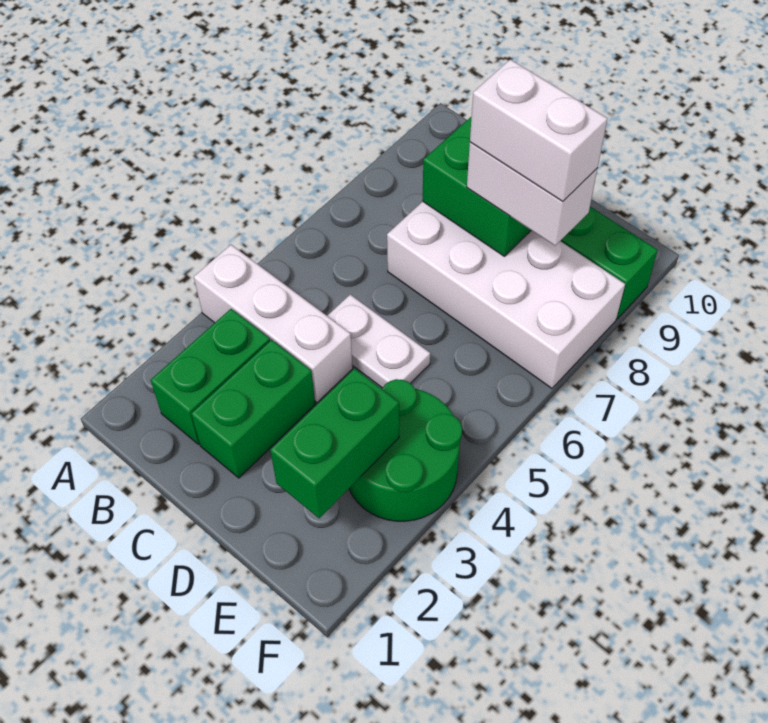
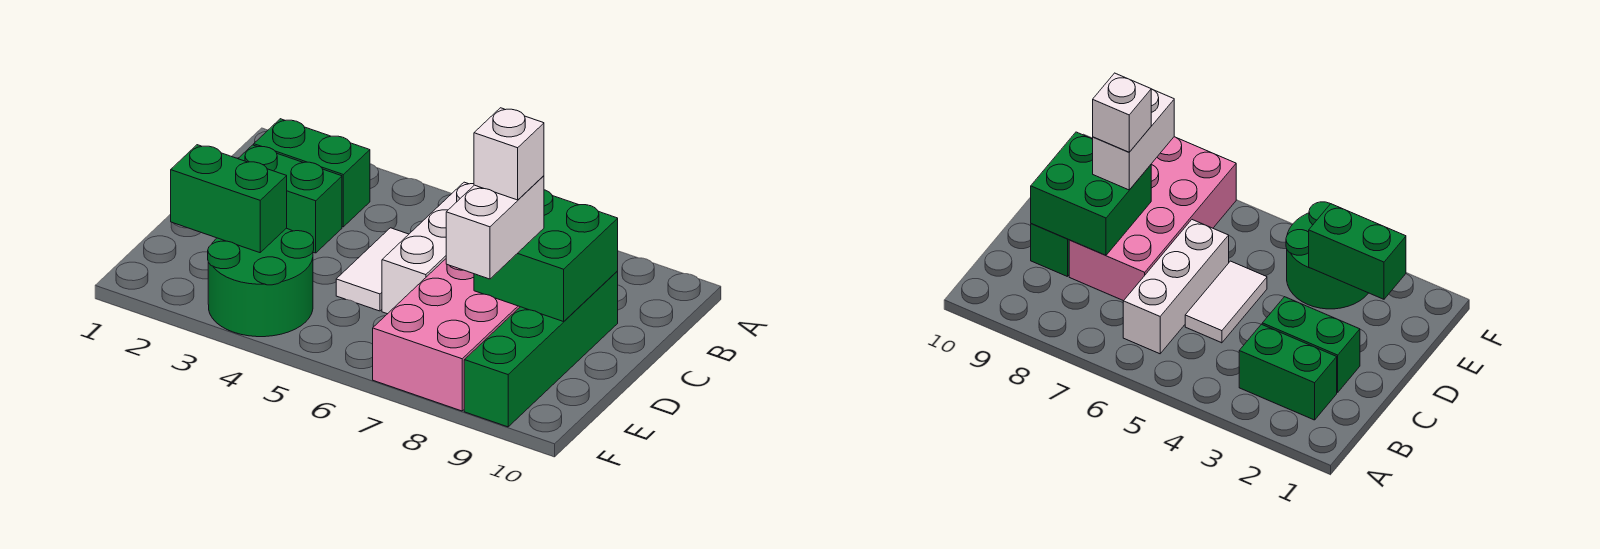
white brick A4:C4 level 1 -> white brick B6:D6 level 1
white plate C5:D5 level 1 -> white tile C5:D5 level 1
white brick C7:F8 level 1 -> pink brick C7:F8 level 1
white brick D8:E8 level 4 -> white brick D8 level 4

